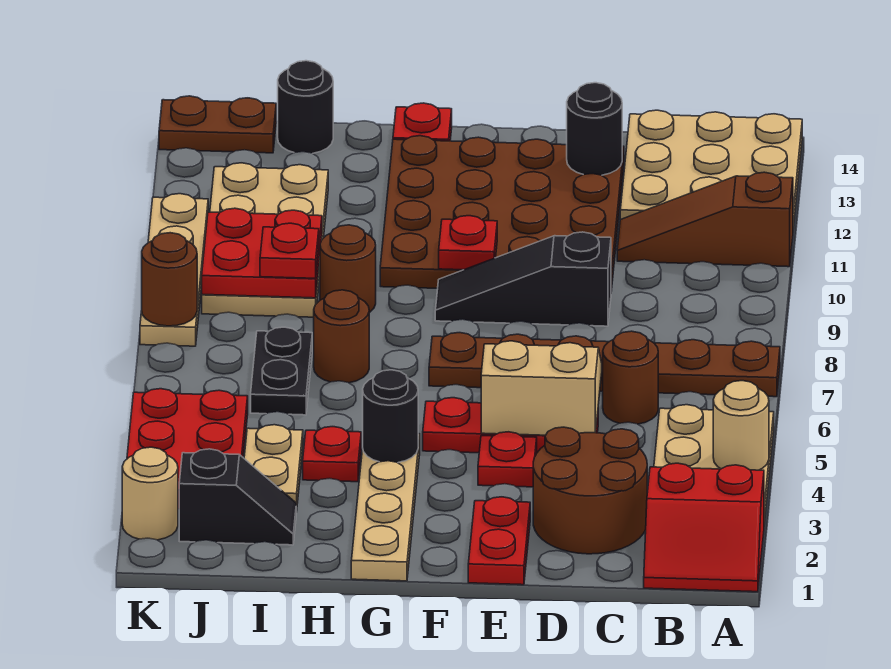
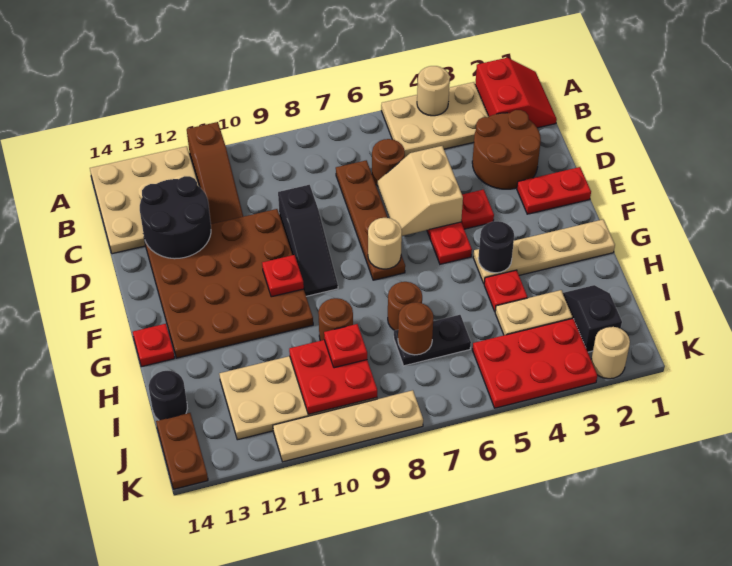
brown plate A7:F7 level 1 -> brown plate C7:F7 level 1
black round brick D13 level 2 -> black round brick C12:D13 level 2
none -> tan round brick F7 level 2
brown round brick K8 level 2 -> brown round brick I7 level 2

